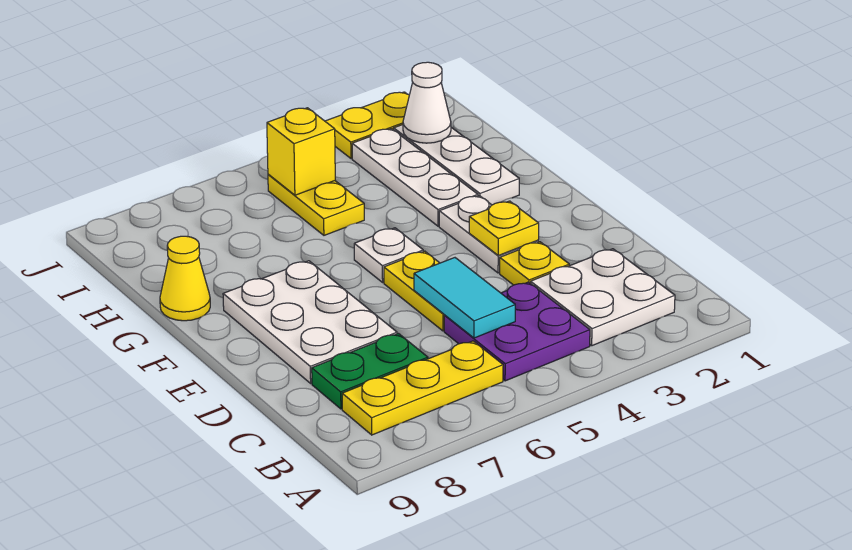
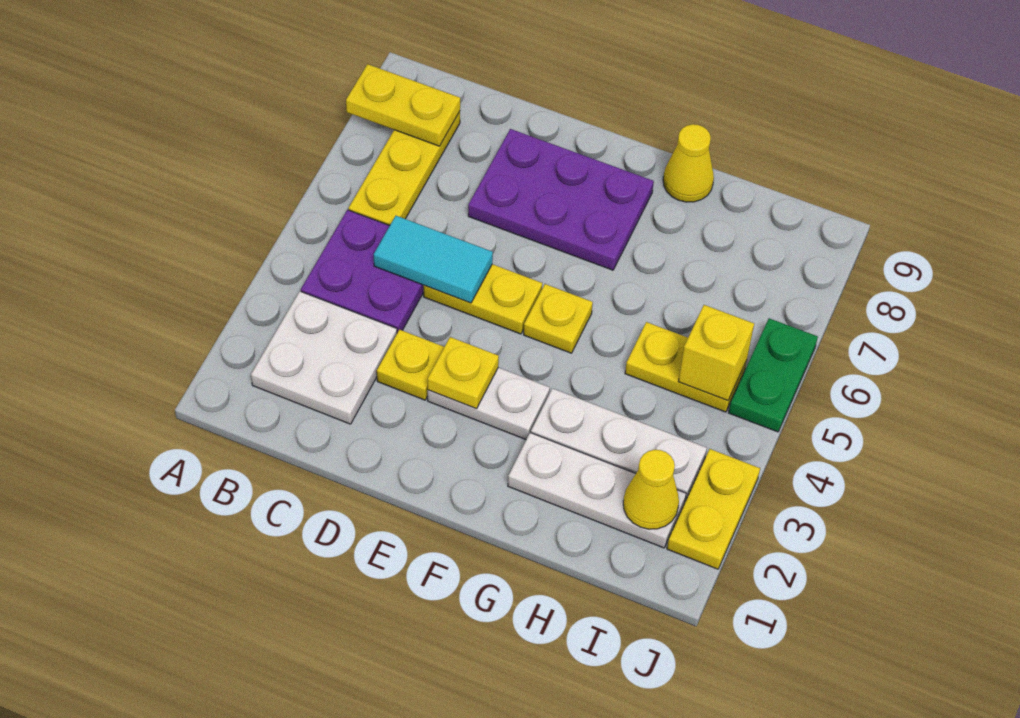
none -> yellow plate A8:B8 level 2
green plate C7:C8 level 1 -> green plate J5:J6 level 1
white plate D7:F8 level 1 -> purple plate D7:F8 level 1
white plate F5 level 1 -> yellow plate F5 level 1
white cone I2 level 2 -> yellow cone I2 level 2

